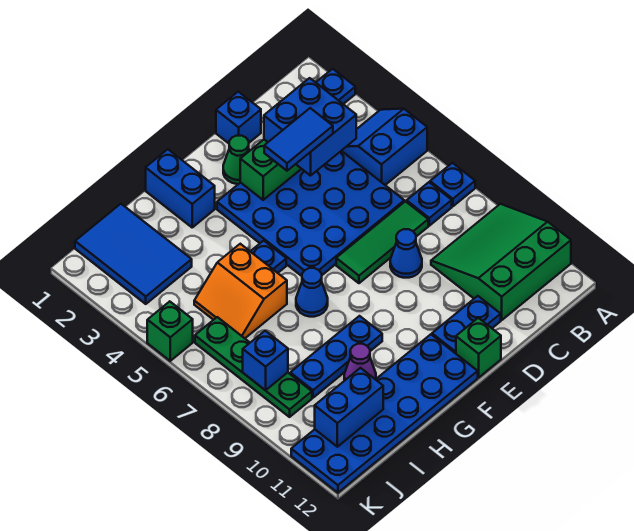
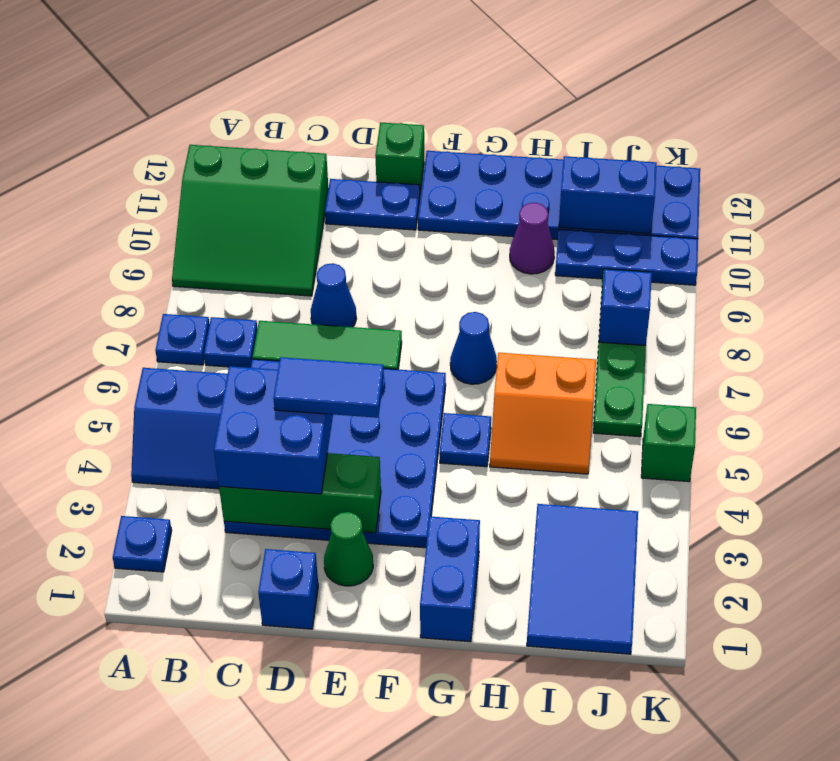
blue plate G9:I9 level 1 -> blue plate I10:K10 level 1
orange slope H5:I6 level 1 top H -> orange slope H5:I6 level 1 top 6

